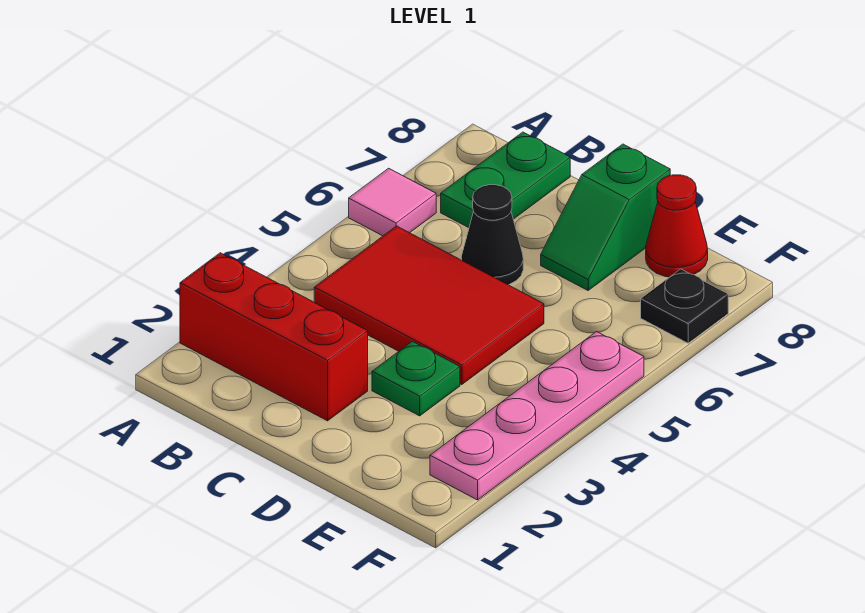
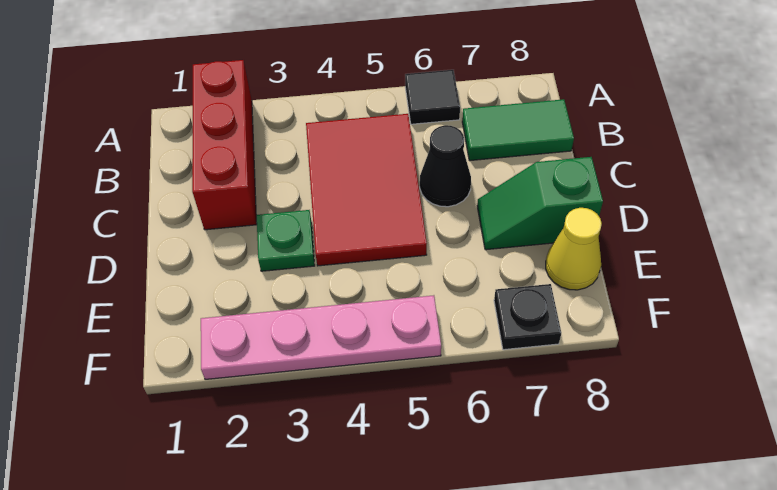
pink tile A6 level 1 -> black tile A6 level 1
green plate B7:B8 level 1 -> green tile B7:B8 level 1
red cone E8 level 1 -> yellow cone E8 level 1

